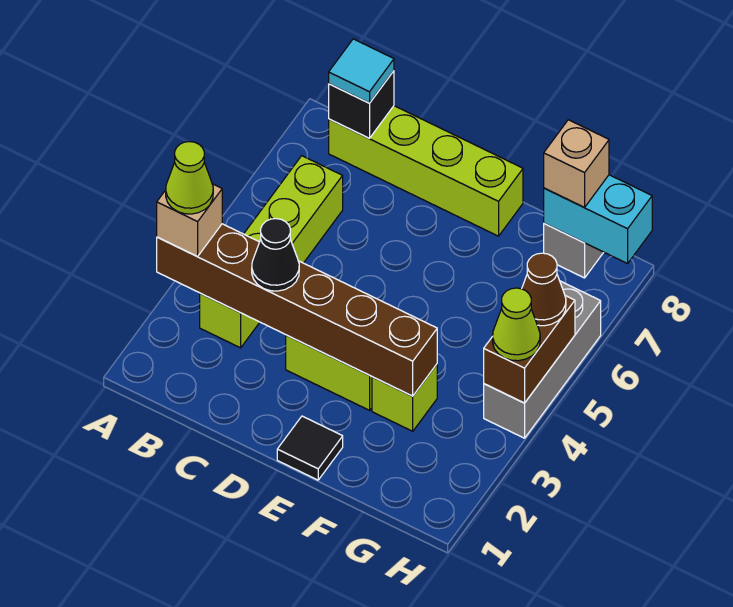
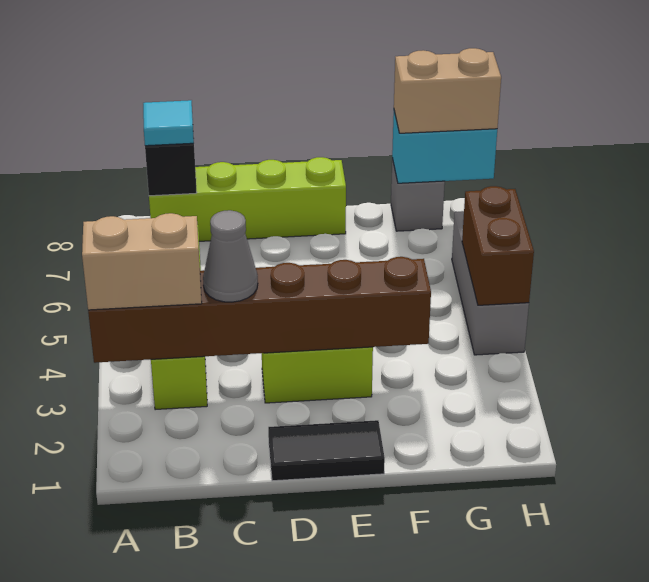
tan brick A3 level 3 -> tan brick A3:B3 level 3
lime cone A3 level 4 -> none
black cone C3 level 3 -> grey cone C3 level 3
black tile E1 level 1 -> black tile D1:E1 level 1
lime brick F3 level 1 -> none
tan brick G8 level 3 -> tan brick G8:H8 level 3
lime cone H4 level 3 -> none
brown cone H5 level 3 -> none

